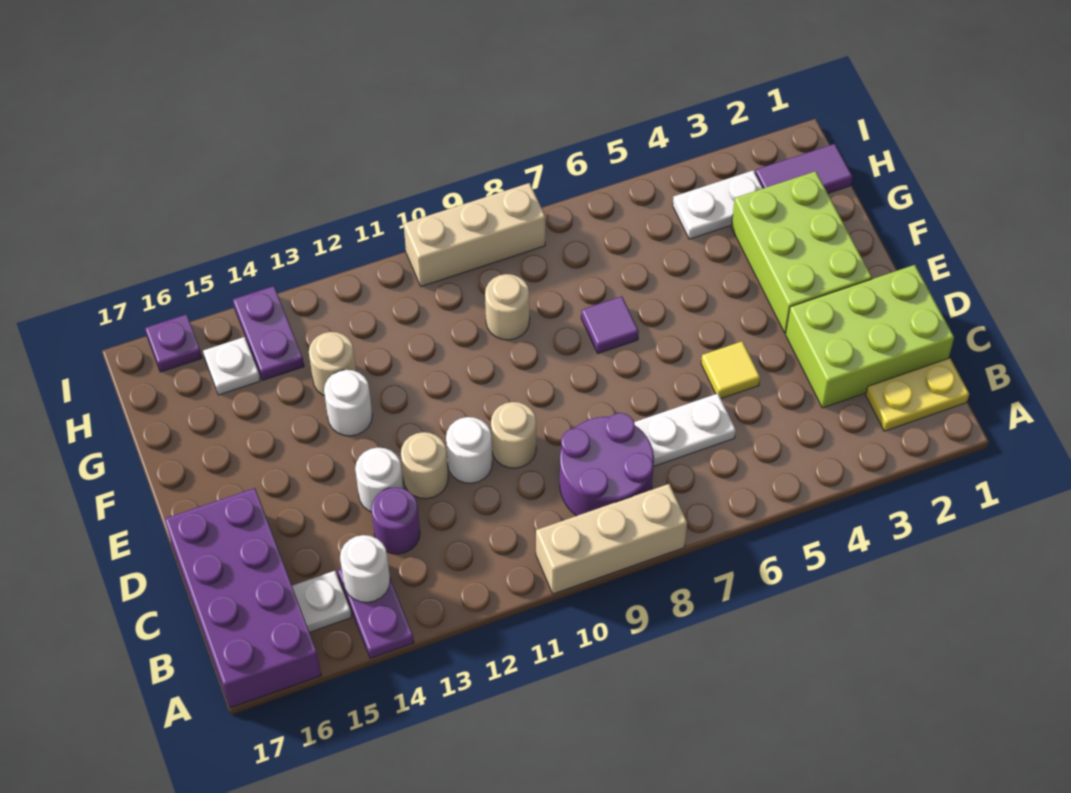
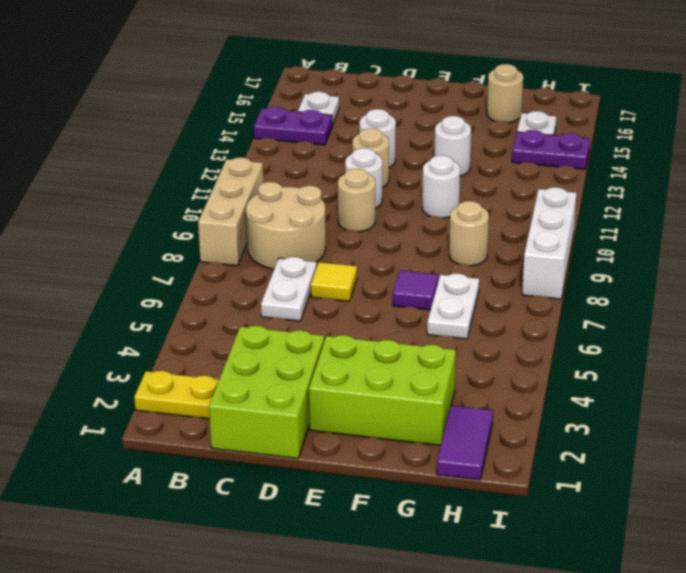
purple brick A16:D17 level 1 -> none
yellow plate B1:B2 level 1 -> yellow plate A2:B2 level 1
purple round brick B8:C9 level 1 -> tan round brick B8:C9 level 1
white round brick B14 level 2 -> white round brick F11 level 1
purple round brick C13 level 1 -> none
yellow tile D5 level 1 -> yellow tile D7 level 1
tan round brick G13 level 1 -> tan round brick G16 level 1
white plate H3:H4 level 1 -> white plate G6:G7 level 1
tan brick I8:I10 level 1 -> white brick I8:I10 level 1
purple plate I16 level 1 -> none

